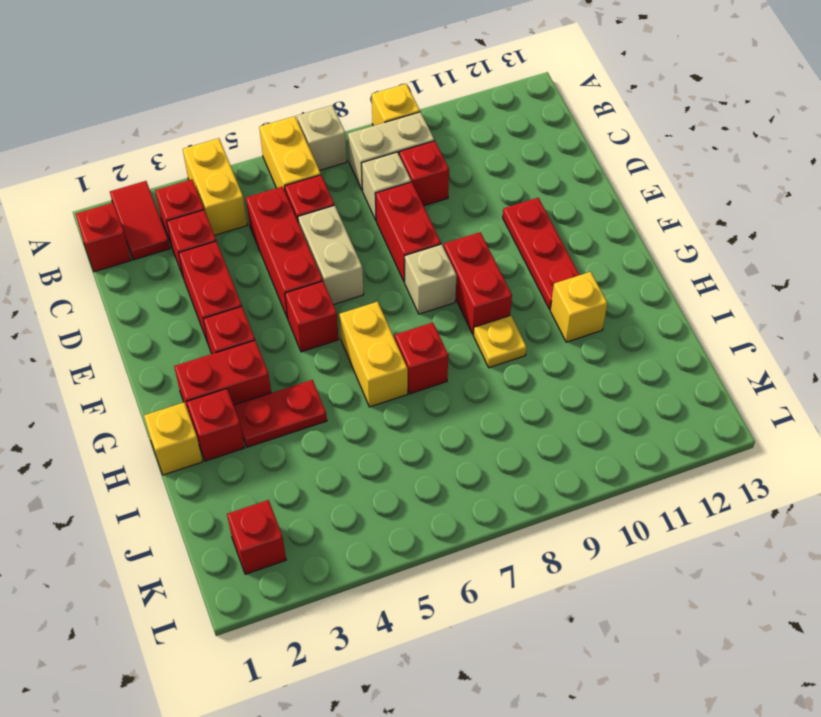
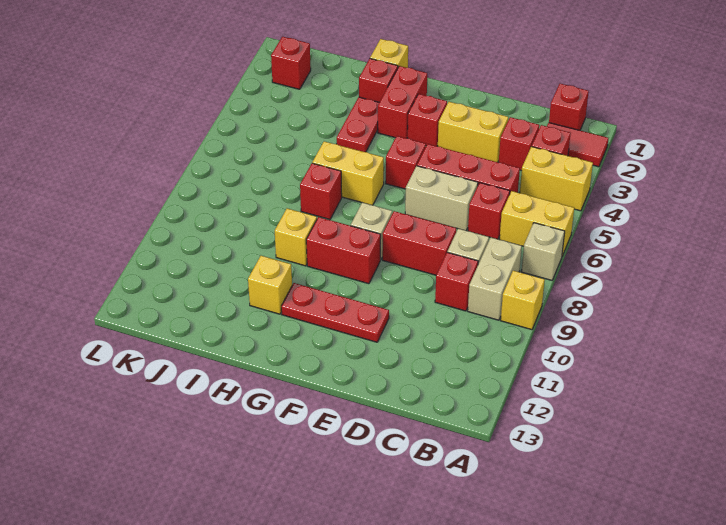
red brick D3:E3 level 1 -> yellow brick D3:E3 level 1
yellow plate H9 level 1 -> yellow brick H9 level 1

